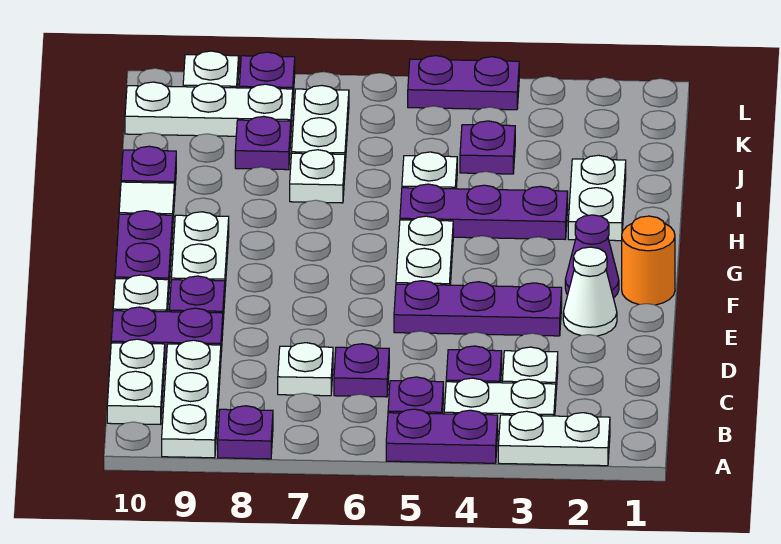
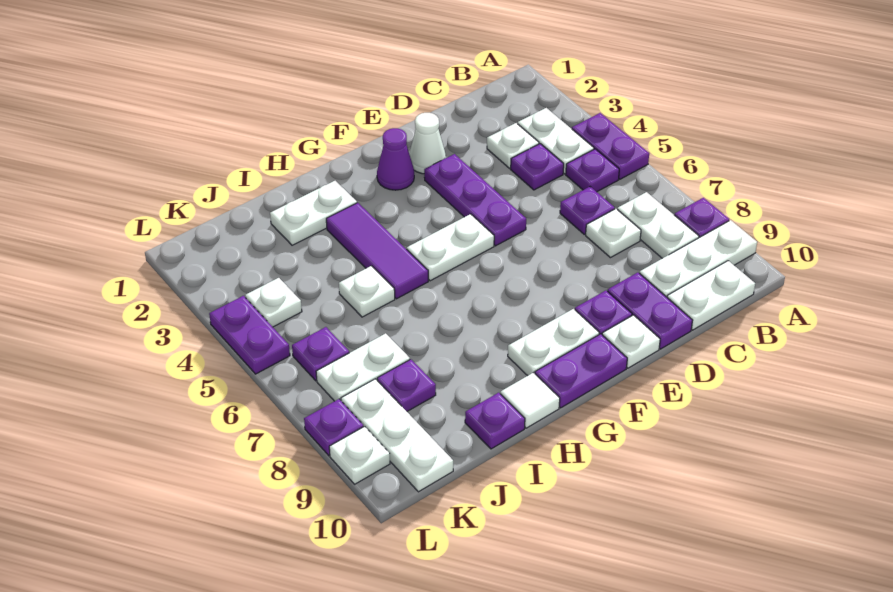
white plate A2:A3 level 1 -> white plate B7:B8 level 1
orange round brick F1 level 1 -> none
purple plate H3:H5 level 1 -> purple tile H3:H5 level 1
white plate I7 level 1 -> white plate K4 level 1
purple plate J4 level 1 -> purple plate K6 level 1

